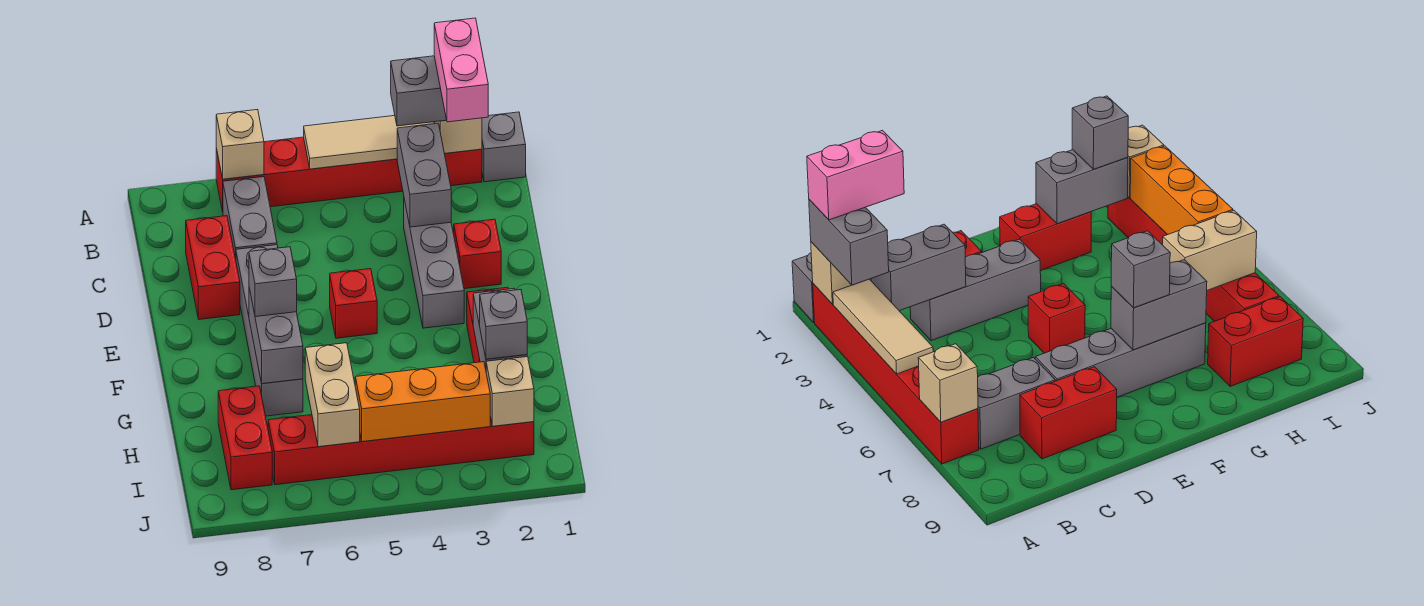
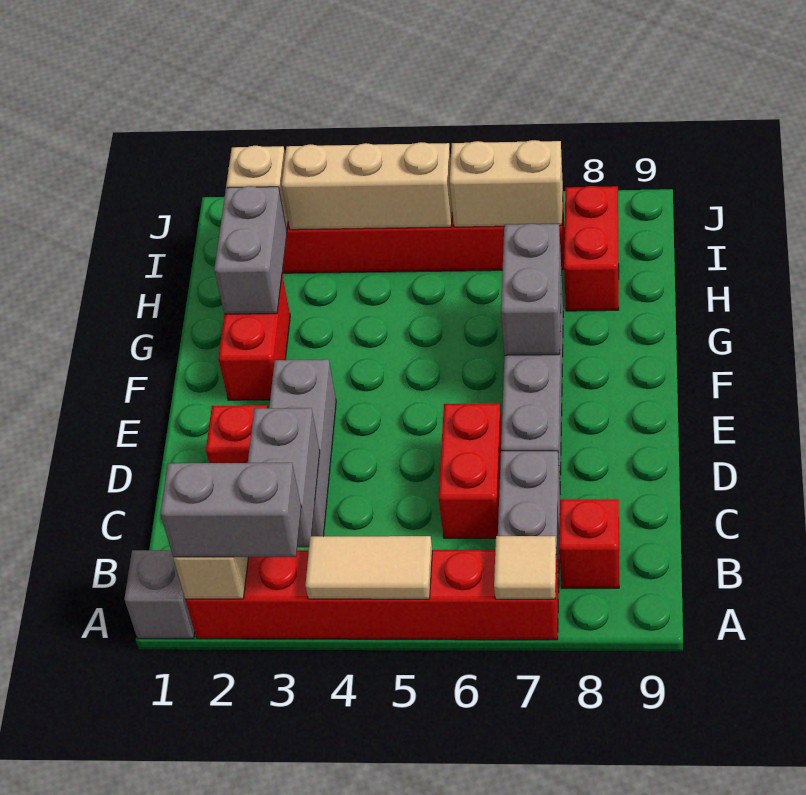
pink brick A2:B2 level 4 -> none
tan tile A3:A5 level 2 -> tan tile A4:A5 level 2
tan brick A7 level 2 -> tan tile A7 level 2
red brick C8:D8 level 1 -> red brick C6:D6 level 1
red brick E5 level 1 -> red brick B8 level 1
grey brick F7 level 3 -> none
grey brick H2 level 3 -> none
tan brick H6:I6 level 2 -> tan brick I6:I7 level 2
orange brick I3:I5 level 2 -> tan brick I3:I5 level 2

